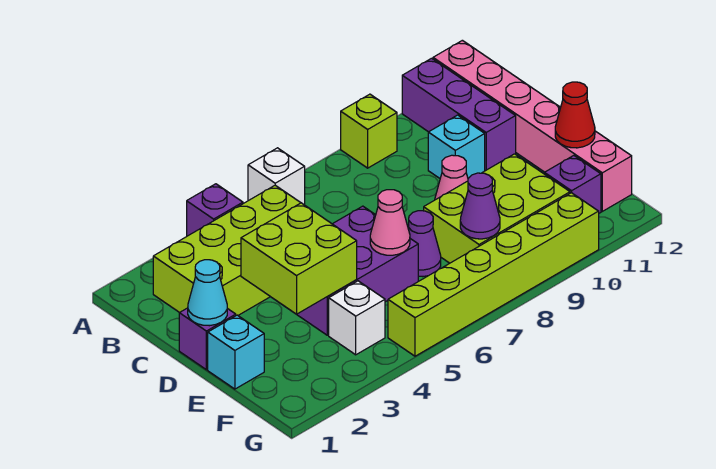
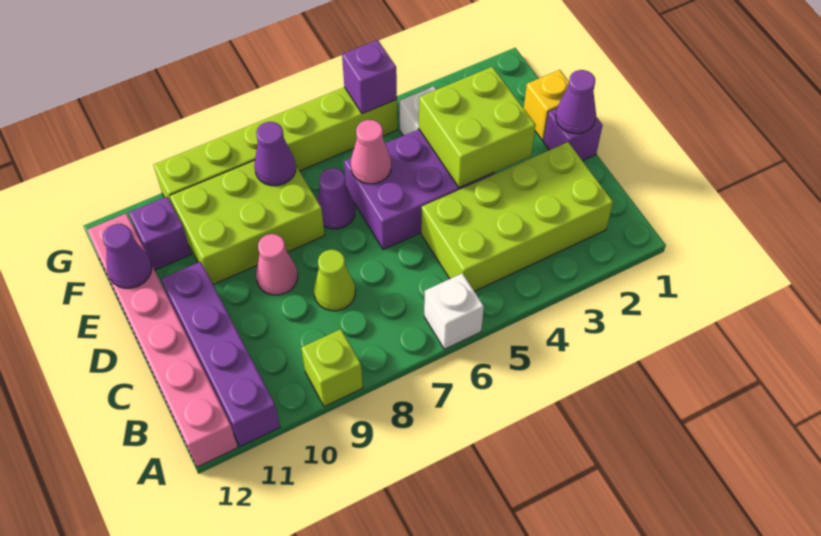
purple brick A4 level 1 -> purple brick G5 level 2
purple brick A11:C11 level 1 -> purple brick A11:D11 level 1
none -> lime cone C8 level 1
cyan brick C10 level 1 -> none
cyan cone D1 level 2 -> purple cone D1 level 2
cyan brick E1 level 1 -> yellow brick E1 level 1
red cone E12 level 2 -> purple cone E12 level 2

